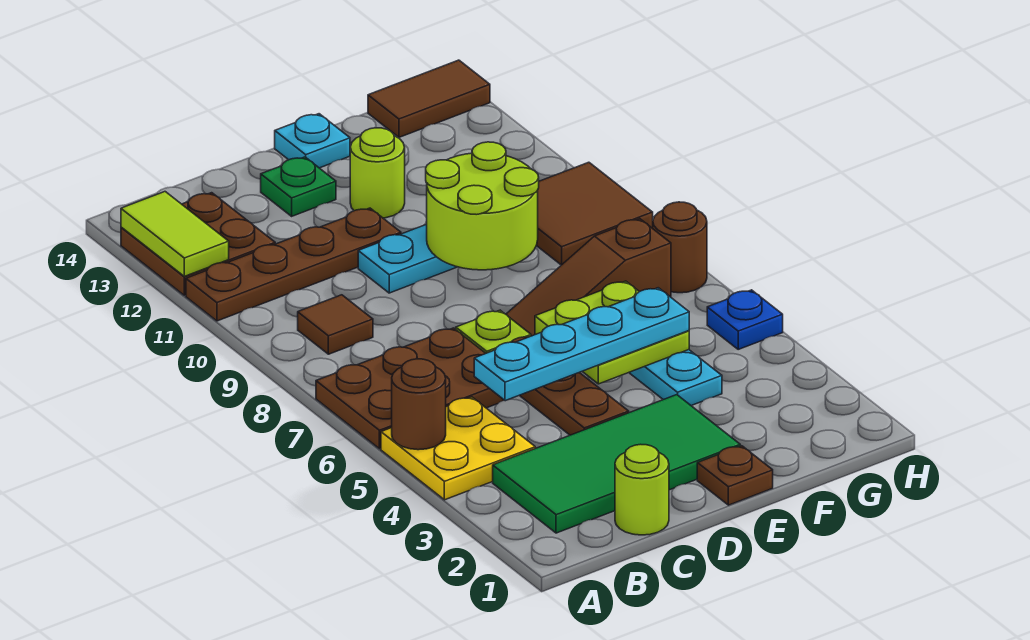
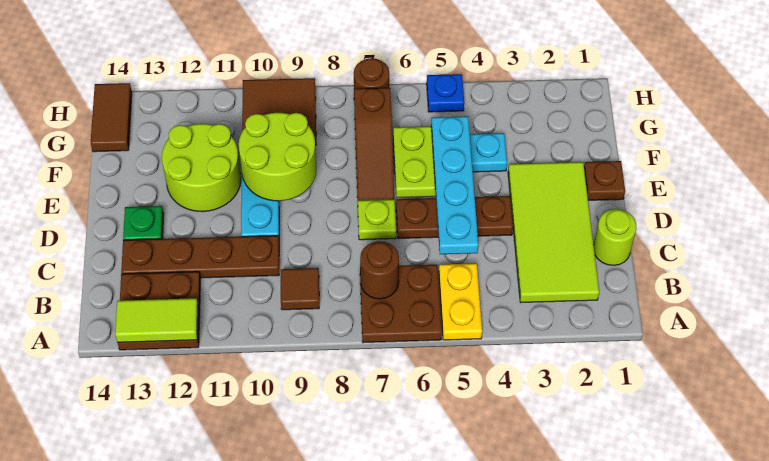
yellow plate A4:B5 level 1 -> yellow plate A5:B5 level 1
brown round brick A5 level 2 -> brown round brick B7 level 2
brown plate A6:C7 level 1 -> brown plate A6:B7 level 1
brown plate A11:D11 level 1 -> brown plate C10:C13 level 1
green tile B2:E3 level 1 -> lime tile B2:E3 level 1
lime round brick E12 level 1 -> lime round brick E11:F12 level 1
cyan plate E14 level 1 -> none

